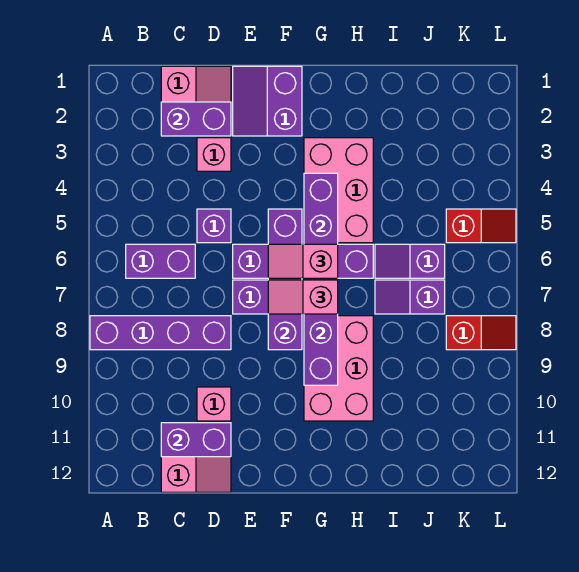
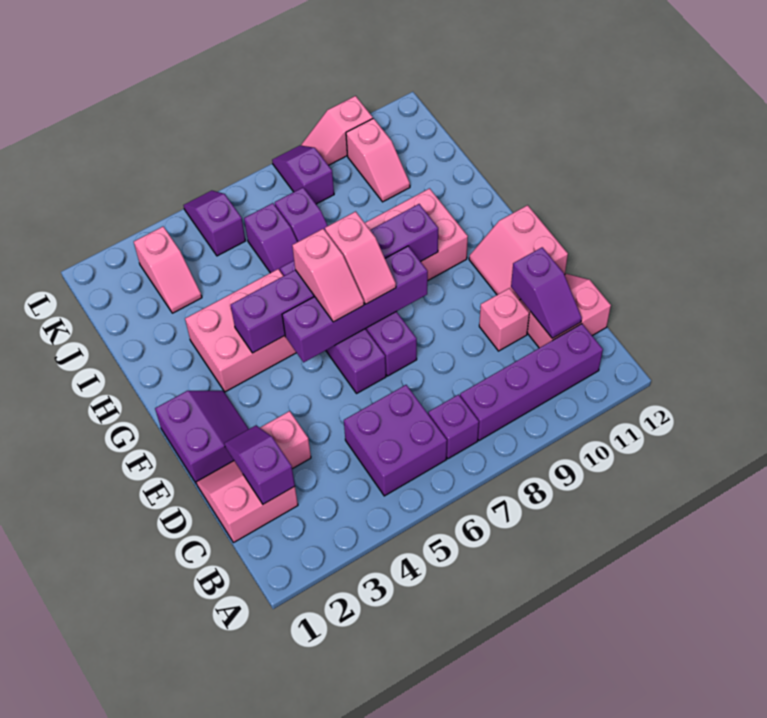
purple brick A8:D8 level 1 -> purple brick B8:B11 level 1
purple brick B6:C6 level 1 -> purple brick B5:C6 level 1
purple brick C2:D2 level 2 -> purple slope C2:D2 level 2 top C
purple brick C11:D11 level 2 -> purple slope C11:D11 level 2 top D
purple brick D5 level 1 -> purple brick B7 level 1
purple slope E1:F2 level 1 top F -> purple slope E1:F2 level 1 top 1
none -> pink slope E11:F12 level 1 top 12
none -> pink slope J3:K3 level 1 top K
none -> pink slope J10:K10 level 1 top K
red slope K5:L5 level 1 top K -> purple slope K5:L5 level 1 top K
red slope K8:L8 level 1 top K -> purple slope K8:L8 level 1 top K
none -> pink slope L9:L10 level 1 top 10

